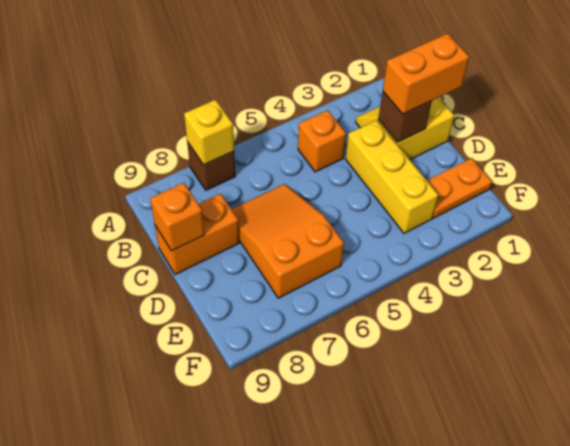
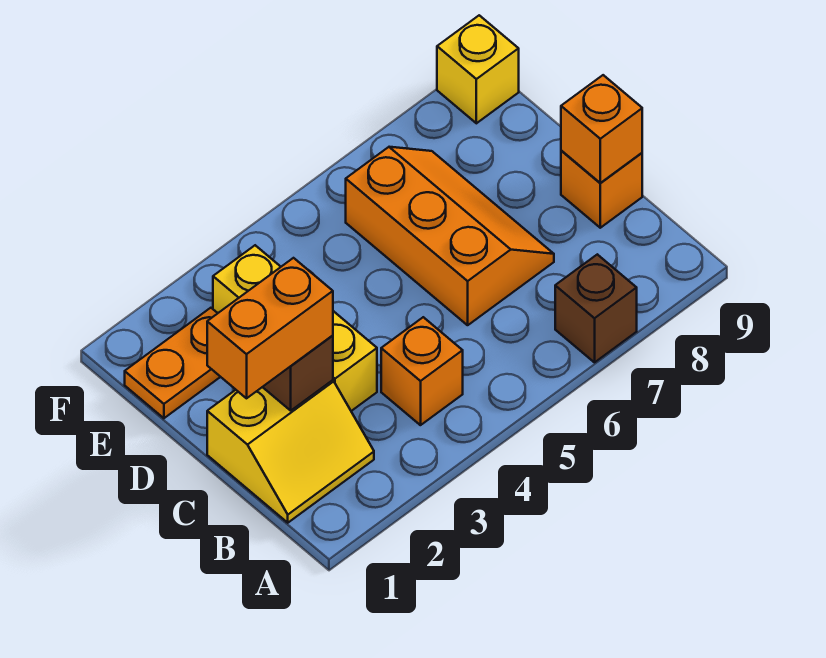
yellow brick A7 level 2 -> yellow brick F9 level 1
orange slope C6:E7 level 1 top E -> orange slope C6:E7 level 1 top 6
orange brick C8:C9 level 1 -> orange brick C9 level 1

